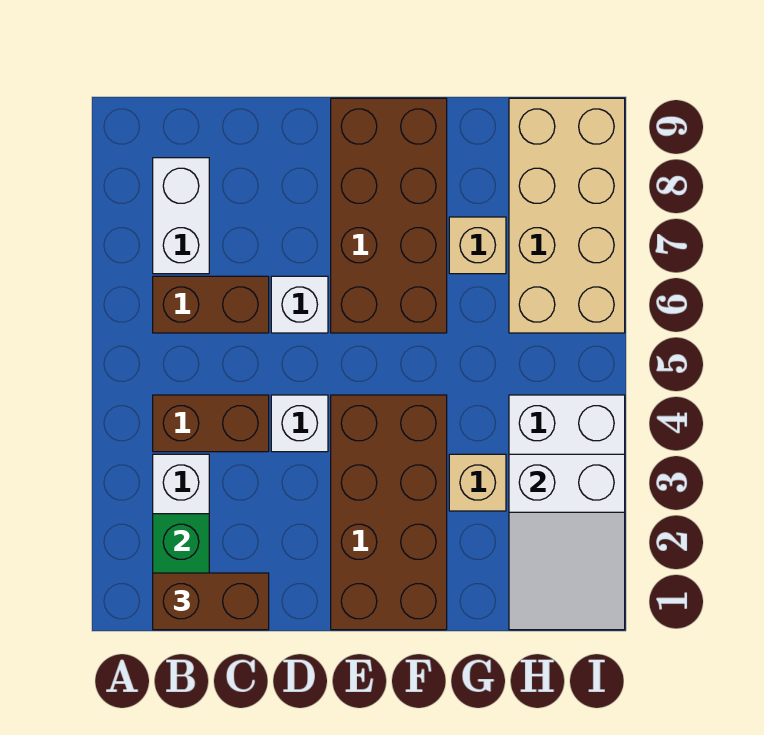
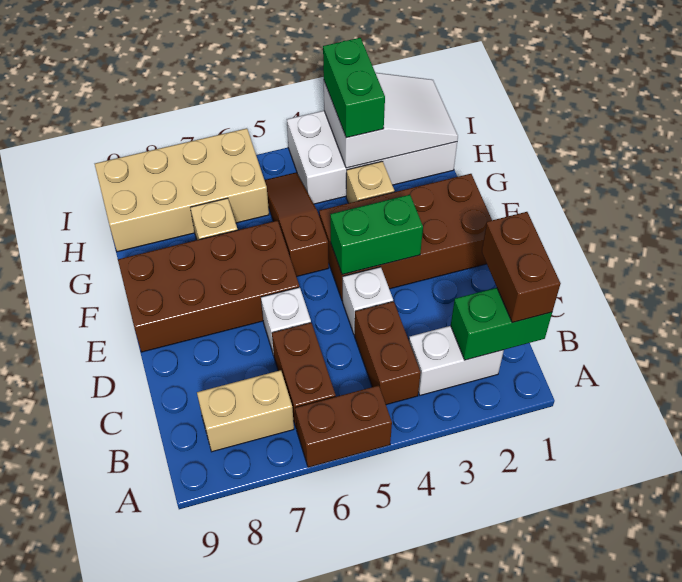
none -> brown brick A5:A6 level 1
white brick B7:B8 level 1 -> tan brick B7:B8 level 1
none -> green brick E3:E4 level 2
none -> brown slope F5:H5 level 1 top F
none -> green brick H3:I3 level 3

